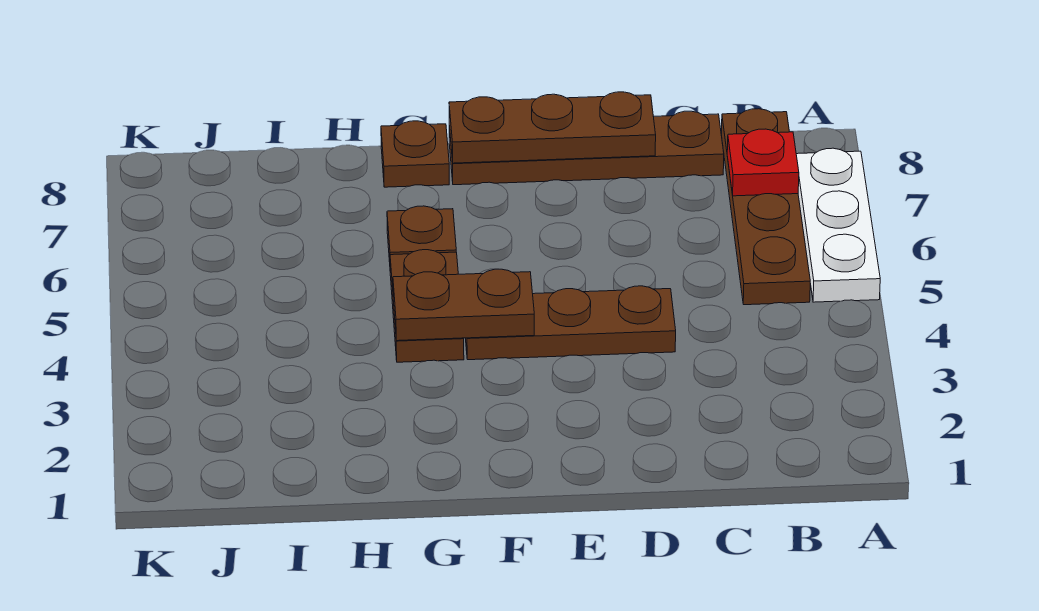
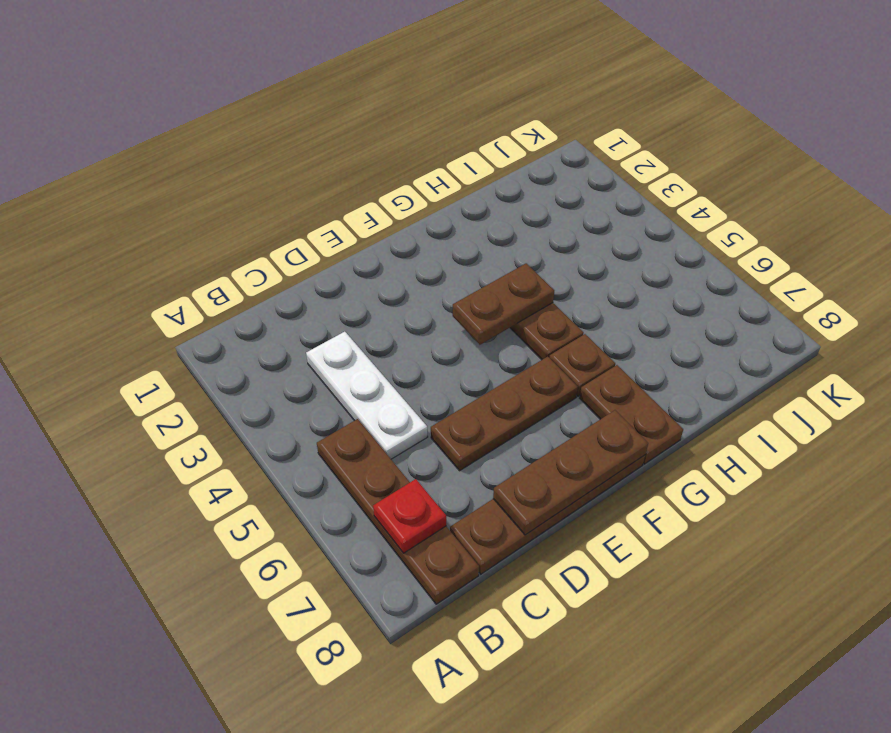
white plate A5:A7 level 1 -> white plate C3:C5 level 1
brown plate D4:F4 level 1 -> brown plate D6:F6 level 1
brown plate G8 level 1 -> brown plate G7:G8 level 1

